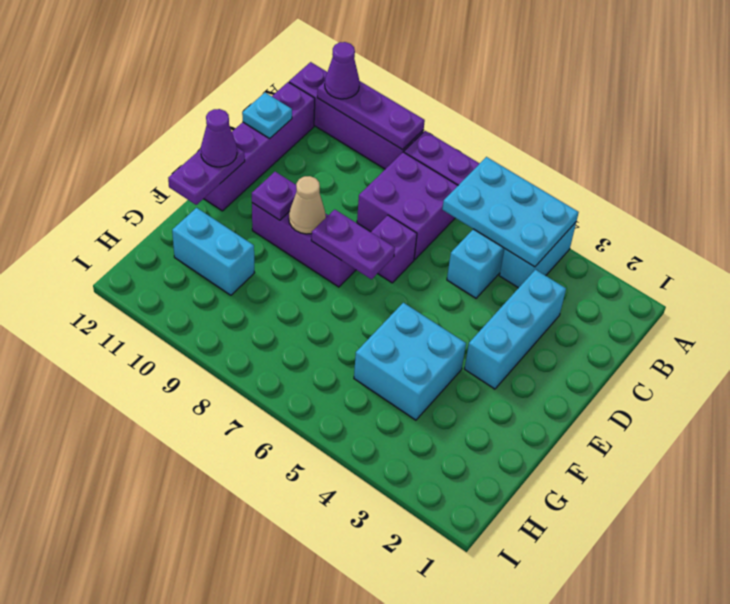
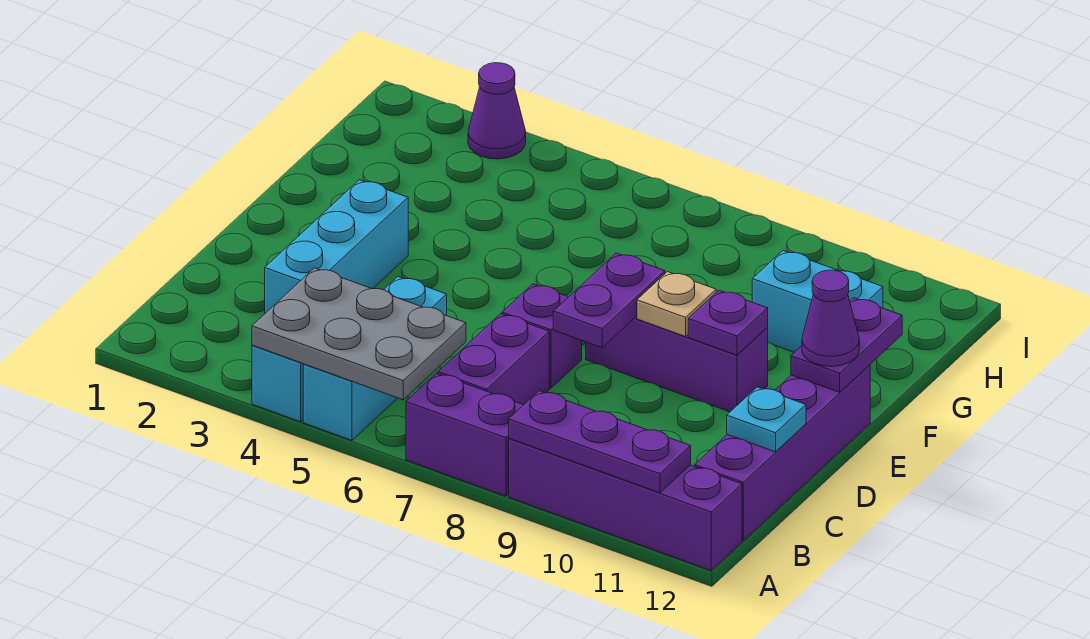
cyan plate A4:B6 level 2 -> grey plate A4:B6 level 2
purple cone A11 level 3 -> purple cone I3 level 1
purple brick B7:C8 level 1 -> purple brick B7:C7 level 1
purple plate E7:E8 level 2 -> purple plate D8:E8 level 2
tan cone E9 level 2 -> tan plate E9 level 2
cyan brick F4:G5 level 1 -> none

